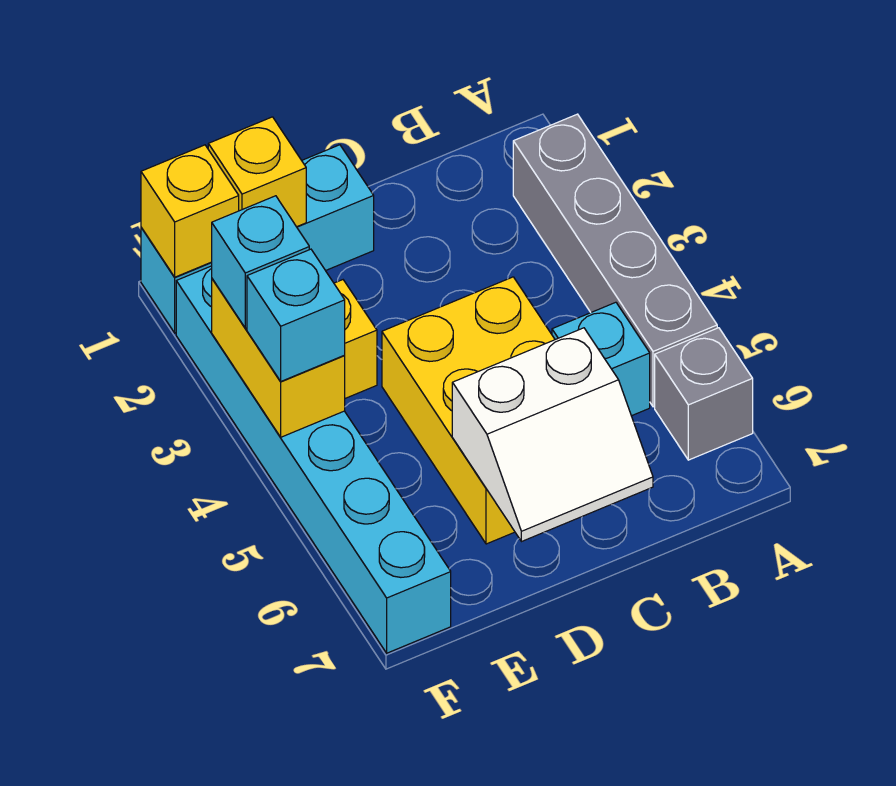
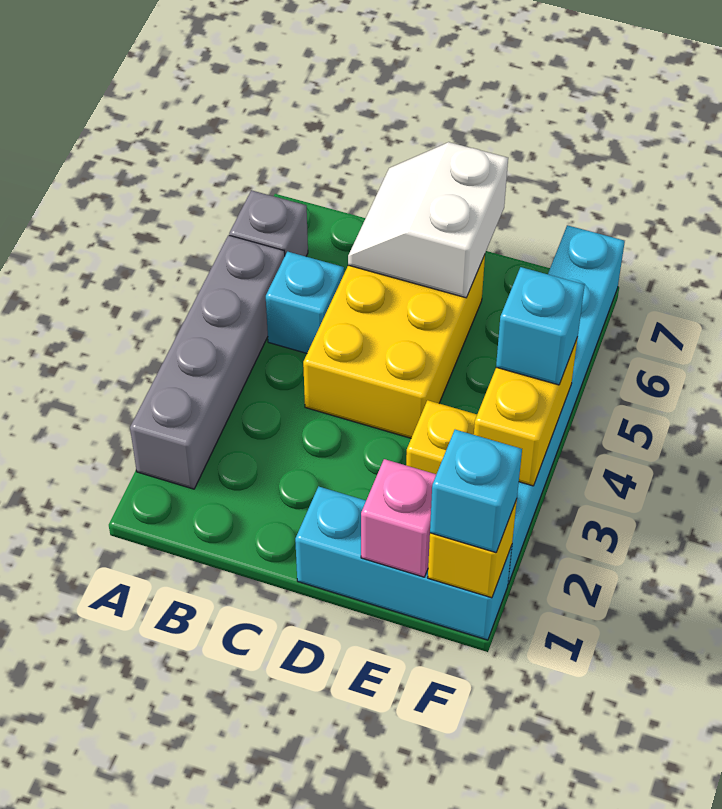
white slope C6:D7 level 2 top 6 -> white slope C6:D7 level 2 top D
yellow brick E1 level 2 -> pink brick E1 level 2
cyan brick F3 level 3 -> cyan brick F1 level 3

